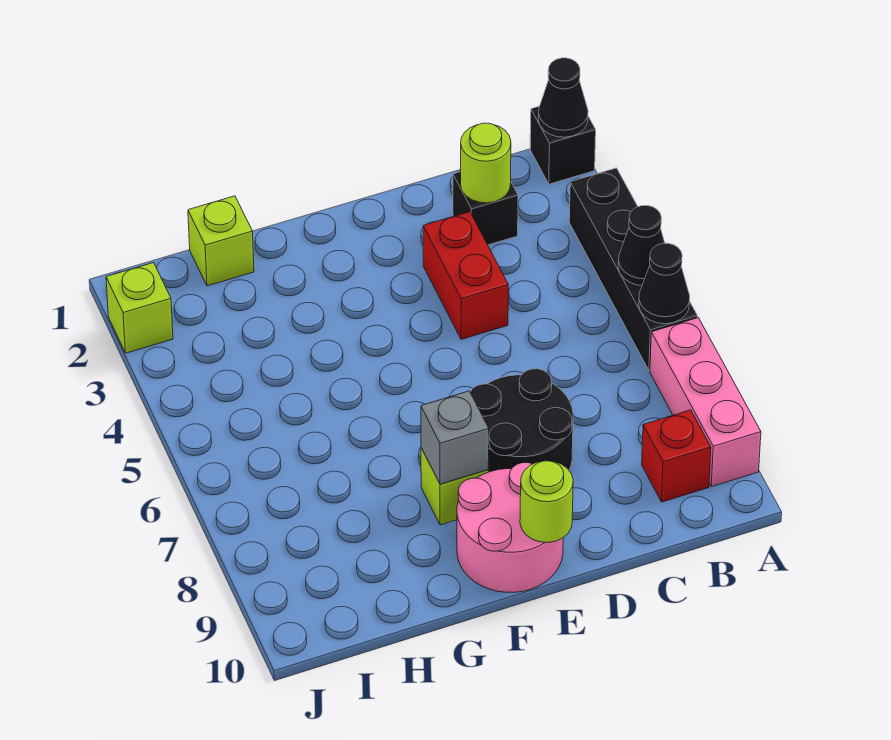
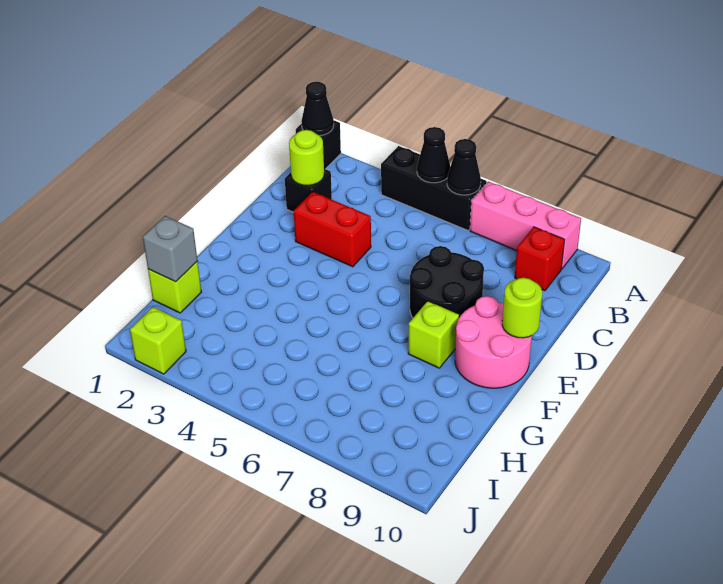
black brick A3:A6 level 1 -> black brick A4:A6 level 1
grey brick F8 level 2 -> grey brick H1 level 2

